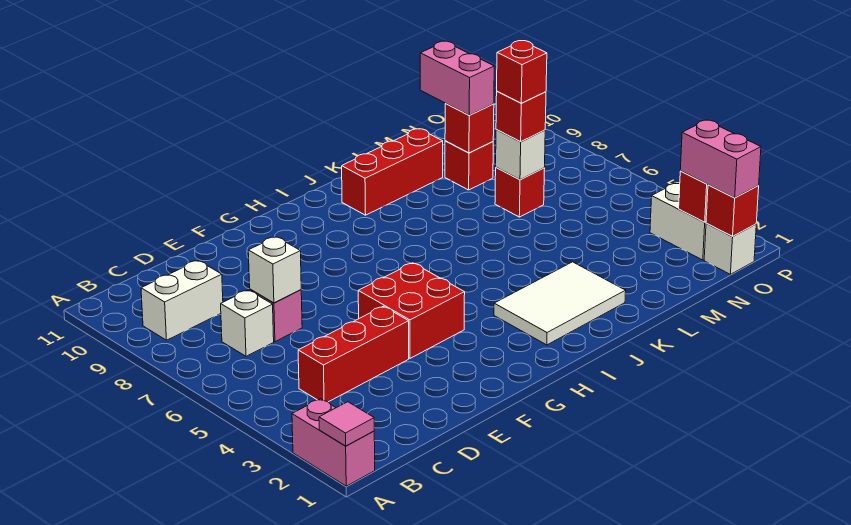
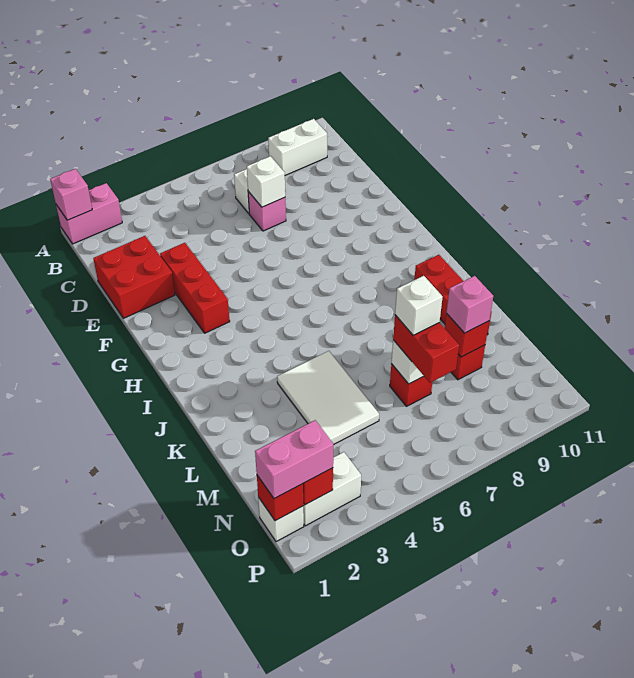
pink tile A1 level 2 -> pink brick A1 level 2
white brick B9:C9 level 1 -> white brick B9:B10 level 1
red brick C4:E4 level 1 -> red brick E3:G3 level 1
red brick F4:G5 level 1 -> red brick D1:E2 level 1
white tile I2:K3 level 1 -> white tile K4:M5 level 1
red brick M7 level 3 -> red brick M7:N7 level 3
red brick M7 level 4 -> white brick M7 level 4
pink brick M9:M10 level 3 -> pink brick M9 level 3

